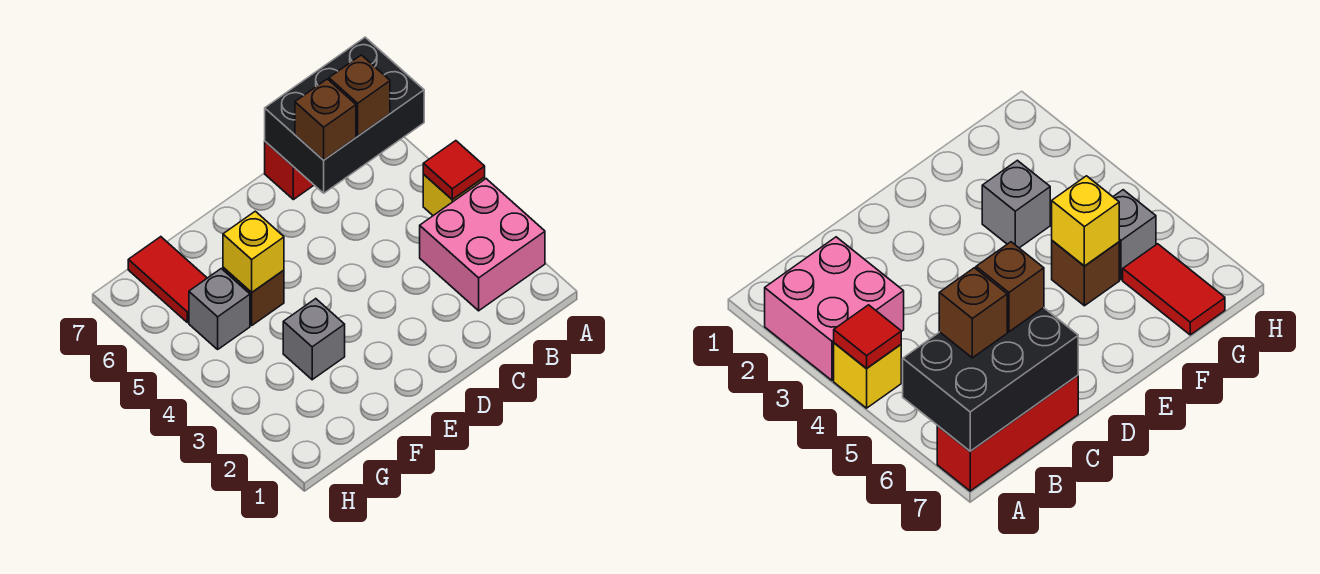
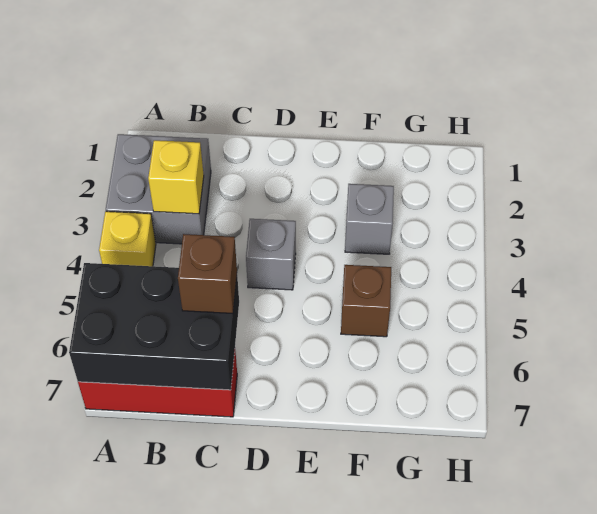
pink brick A2:B3 level 1 -> grey brick A2:B3 level 1
red tile A4 level 2 -> none
brown brick B6 level 3 -> none
yellow brick F5 level 2 -> yellow brick B3 level 2
grey brick G5 level 1 -> grey brick D4 level 1
red tile G6:G7 level 1 -> none

